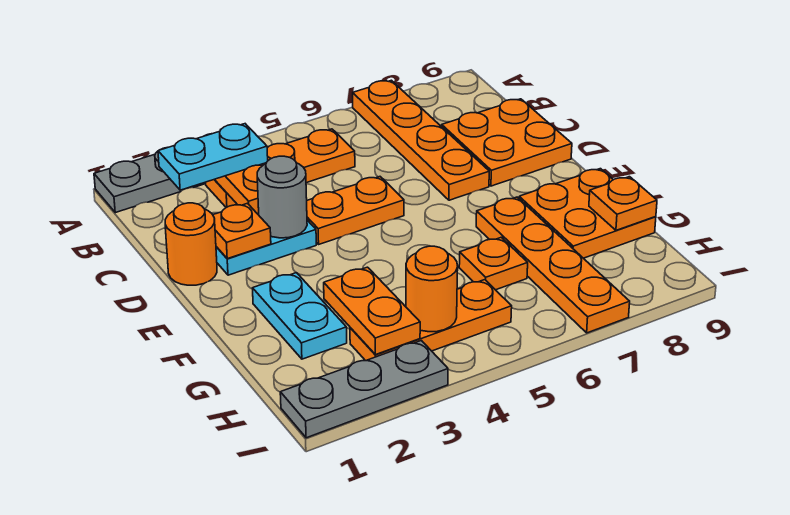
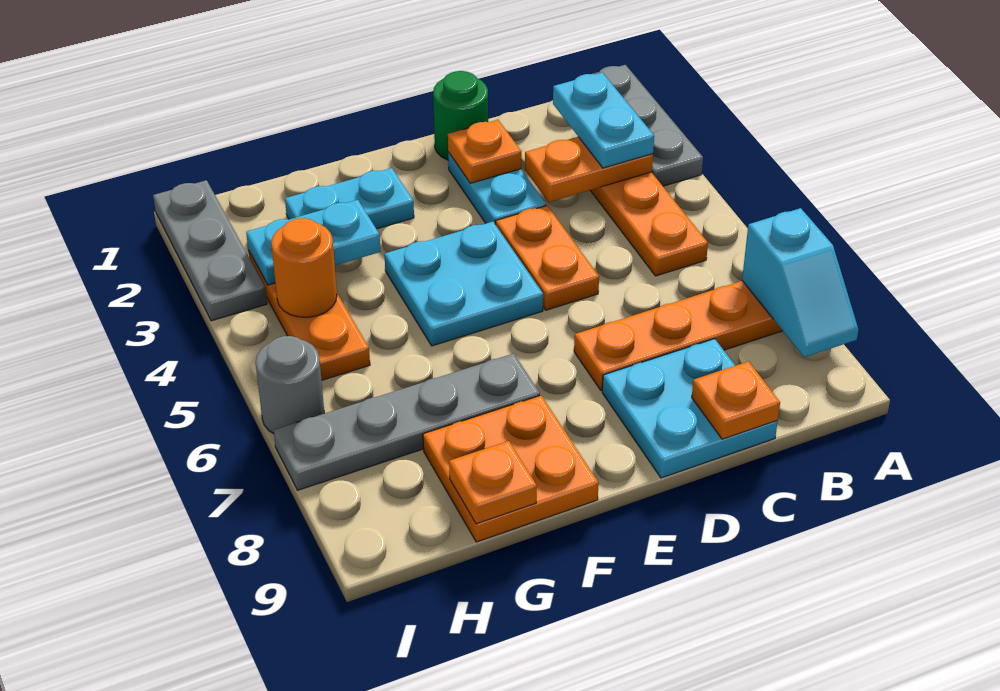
none -> cyan slope A7:A8 level 2 top 7
orange plate C8:D9 level 1 -> cyan plate C8:D9 level 1
orange round brick D1 level 1 -> green round brick D1 level 1
grey round brick D3 level 2 -> grey round brick I6 level 1
none -> cyan plate E4:F5 level 1
orange plate F7:I7 level 1 -> grey plate F7:I7 level 1
orange plate G3:H3 level 2 -> cyan plate G3:H3 level 2
orange plate G6 level 1 -> orange plate C9 level 2

